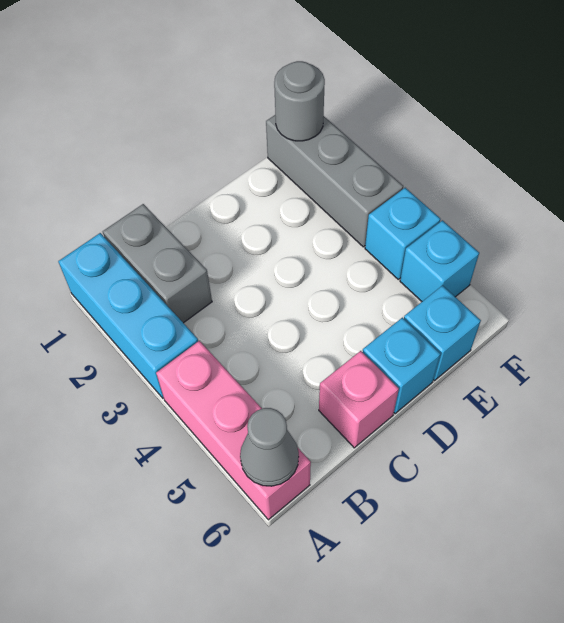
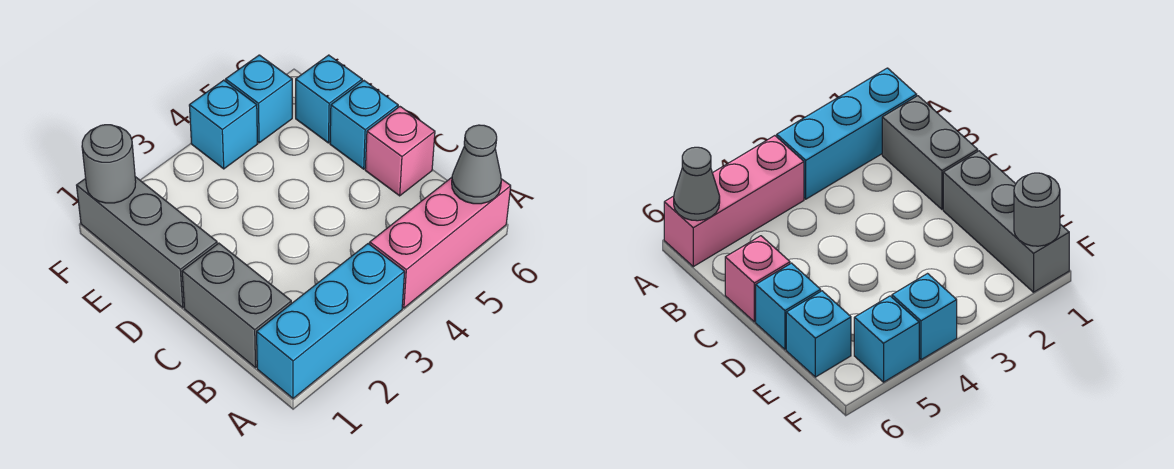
grey brick B1:B2 level 1 -> grey brick B1:C1 level 1
grey brick F1:F3 level 1 -> grey brick D1:F1 level 1

